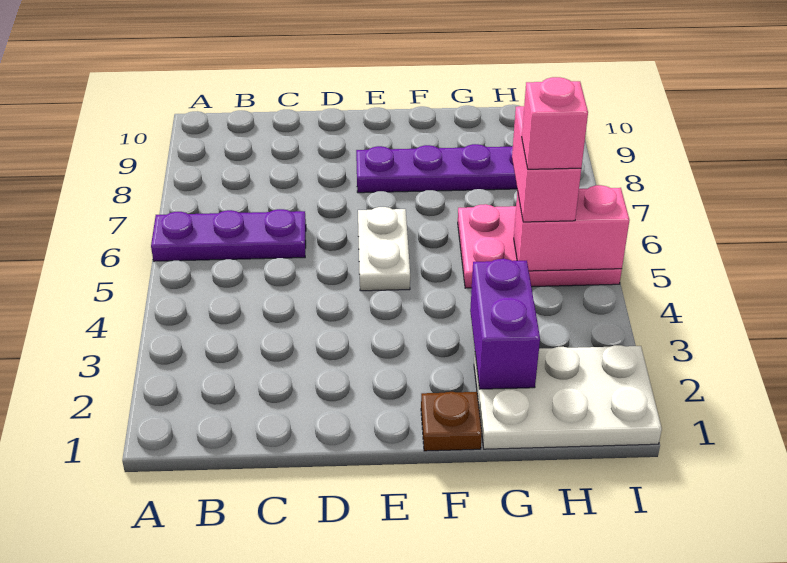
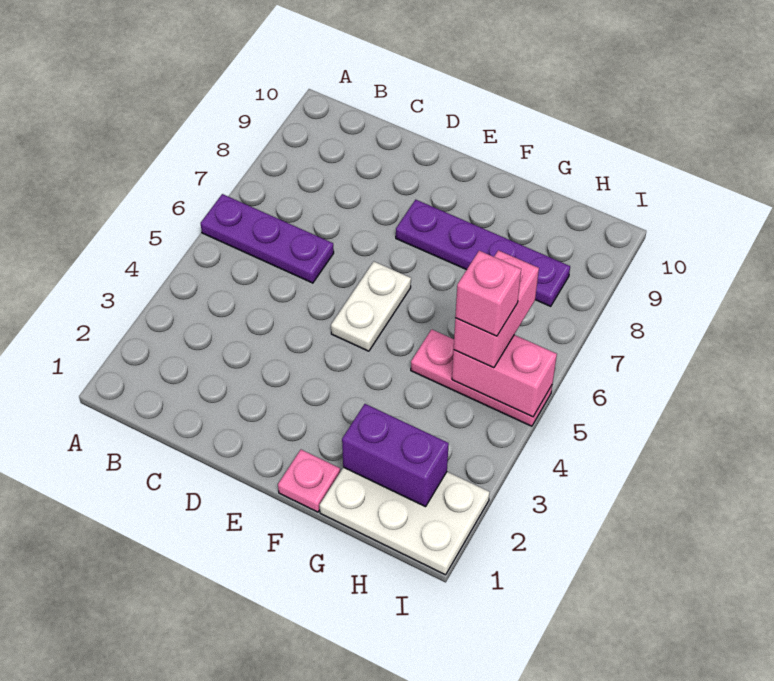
brown plate F1 level 1 -> pink plate F1 level 1
purple brick G2:G3 level 2 -> purple brick G2:H2 level 2
pink plate G5:I6 level 1 -> pink plate G5:I5 level 1

